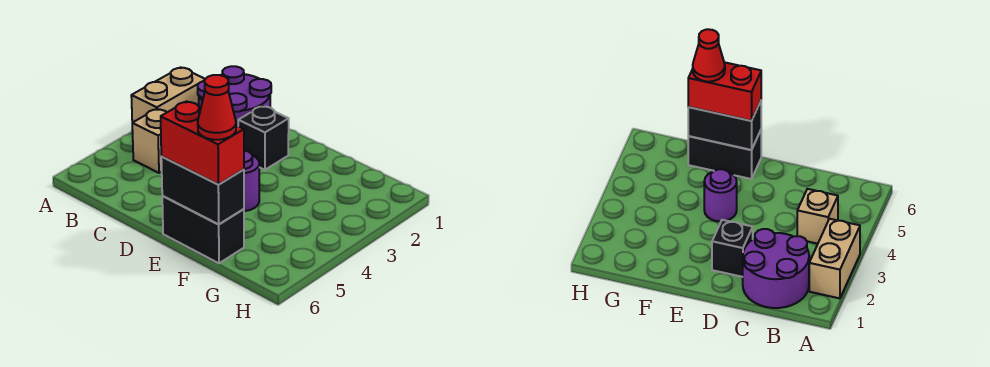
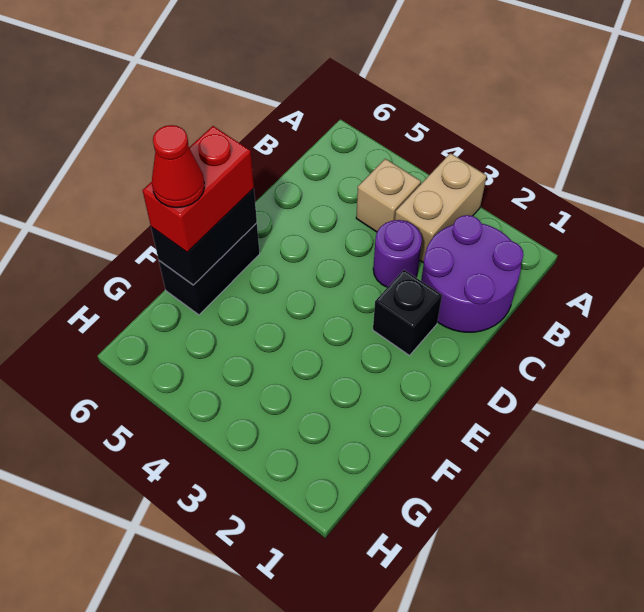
tan brick A2:A3 level 1 -> tan brick A3:B3 level 1
purple round brick E4 level 1 -> purple round brick C3 level 1

